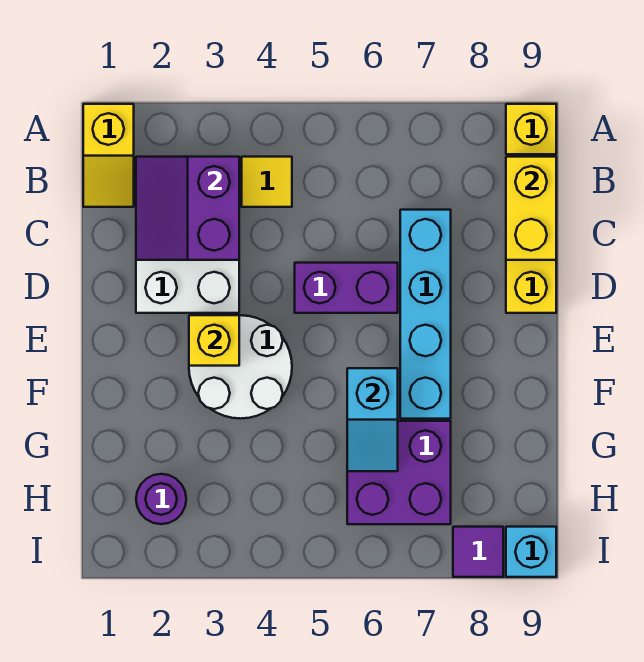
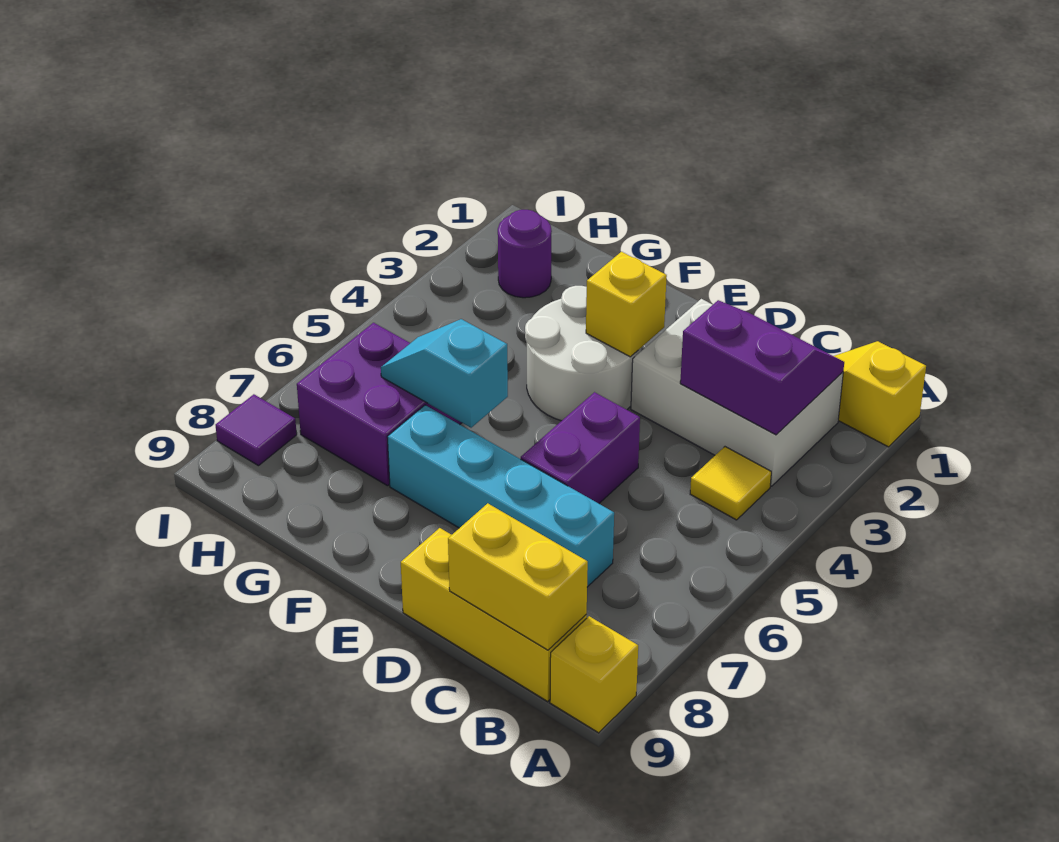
cyan brick I9 level 1 -> none

